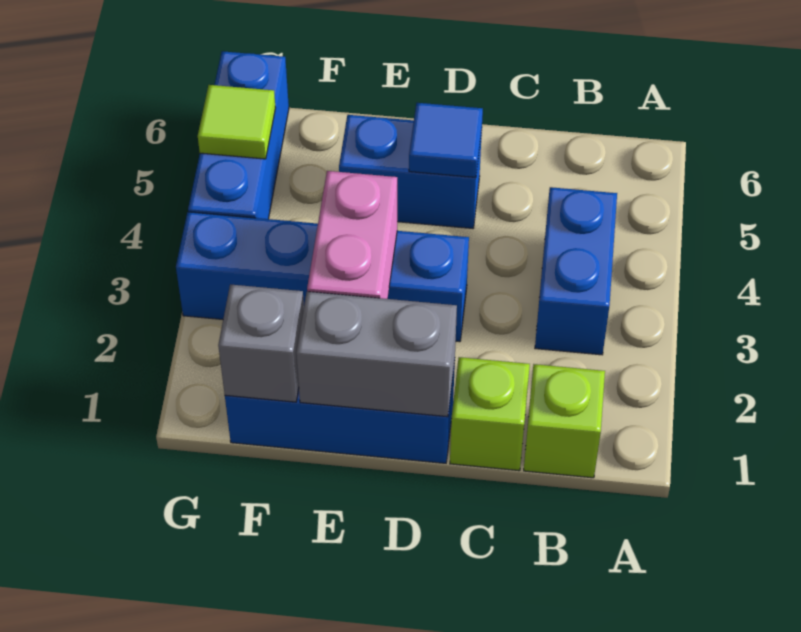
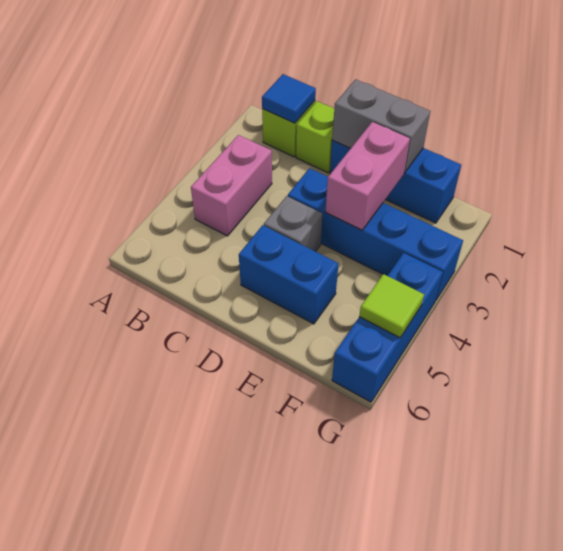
blue brick B3:B4 level 1 -> pink brick B3:B4 level 1
blue tile D5 level 2 -> blue tile B1 level 2
grey brick F1 level 2 -> grey brick D4 level 1

